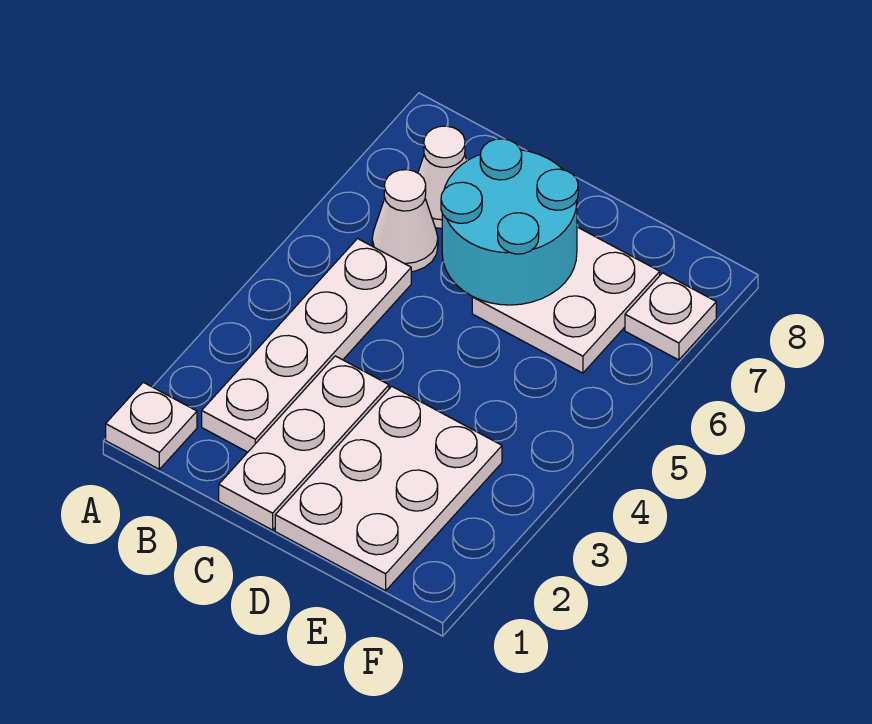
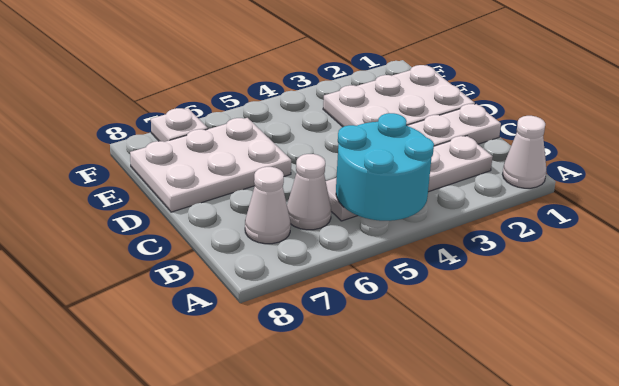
white plate A1 level 1 -> white cone A1 level 1
cyan round brick C6:D7 level 2 -> cyan round brick A4:B5 level 2
white plate D6:E7 level 1 -> white plate D6:E8 level 1

